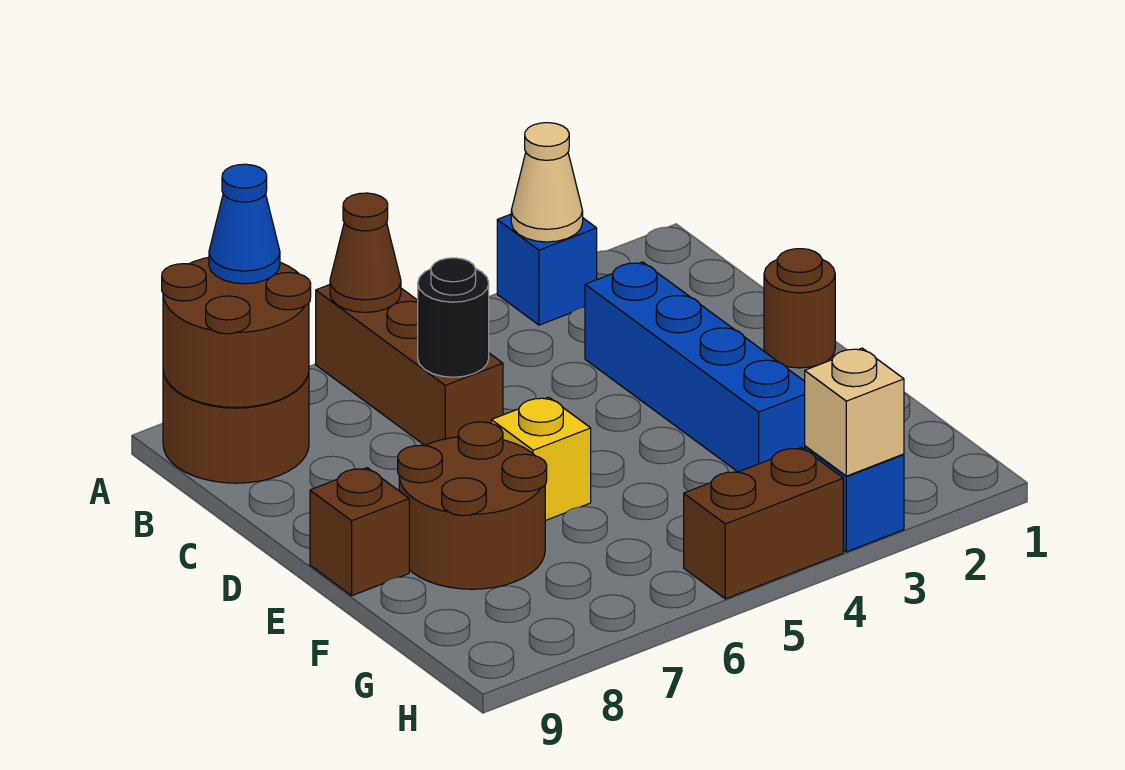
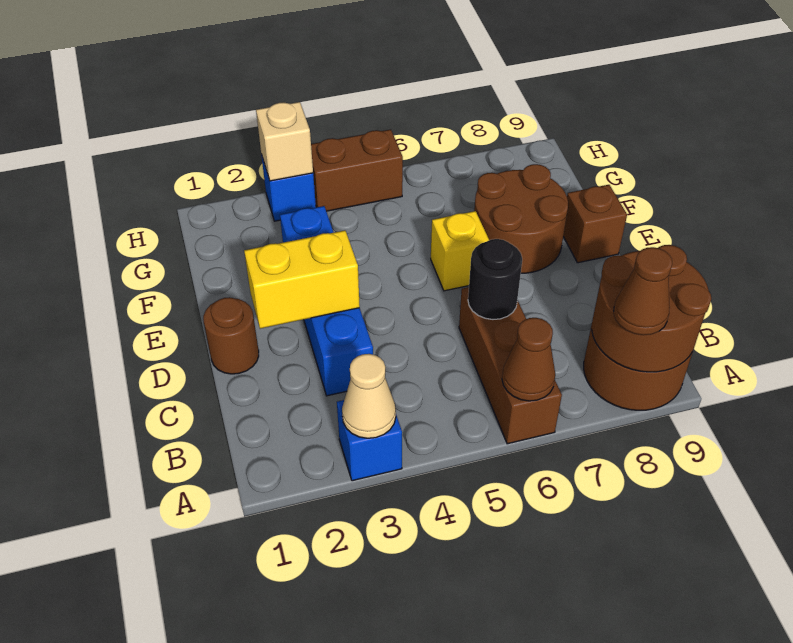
blue cone A8 level 3 -> brown cone A8 level 3
none -> yellow brick D2:D3 level 2

